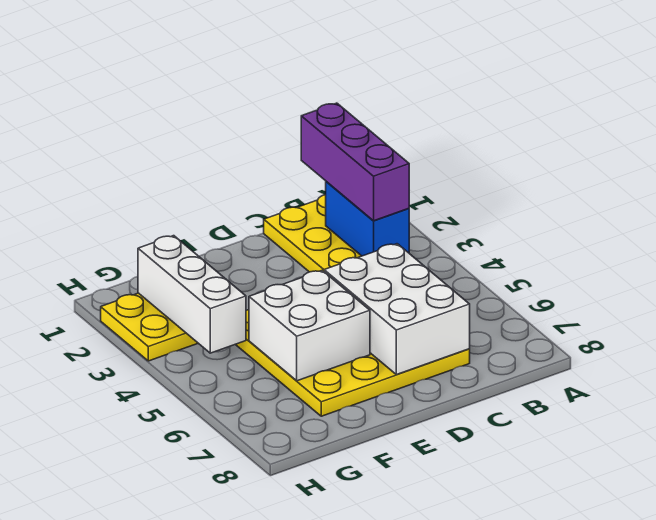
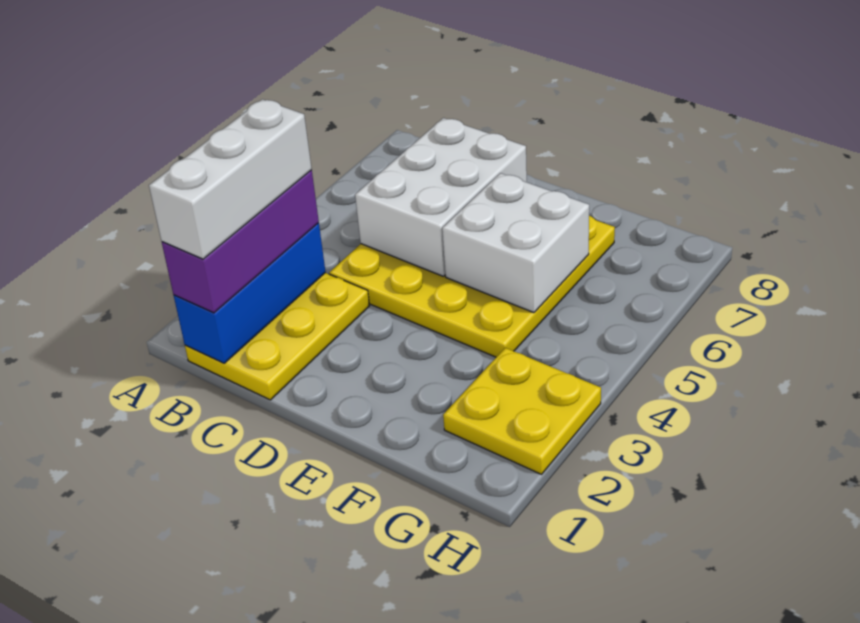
blue brick B2:B3 level 2 -> blue brick B1:B3 level 2
white brick G2:G4 level 2 -> white brick B1:B3 level 4

